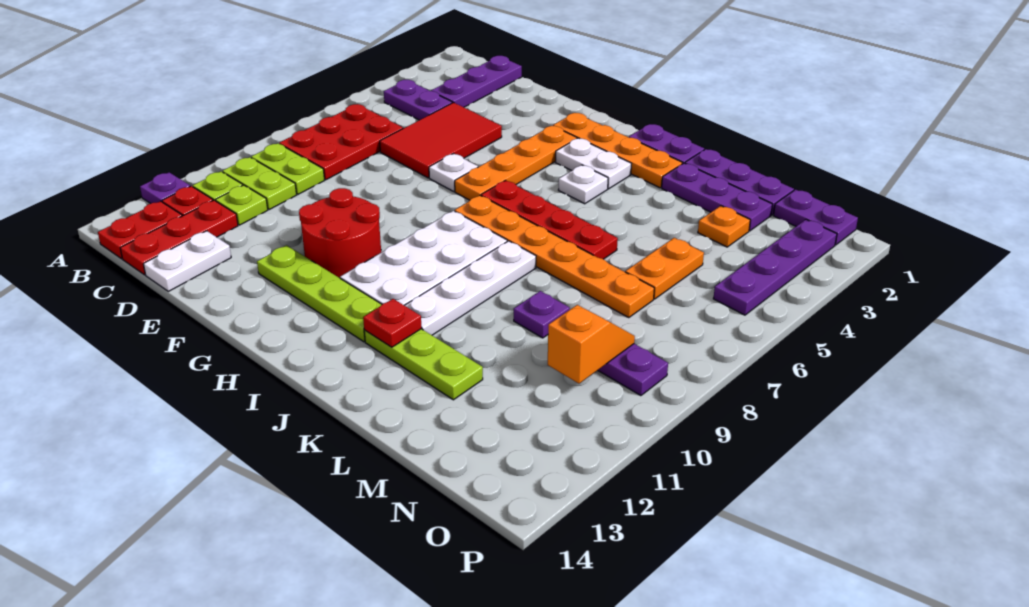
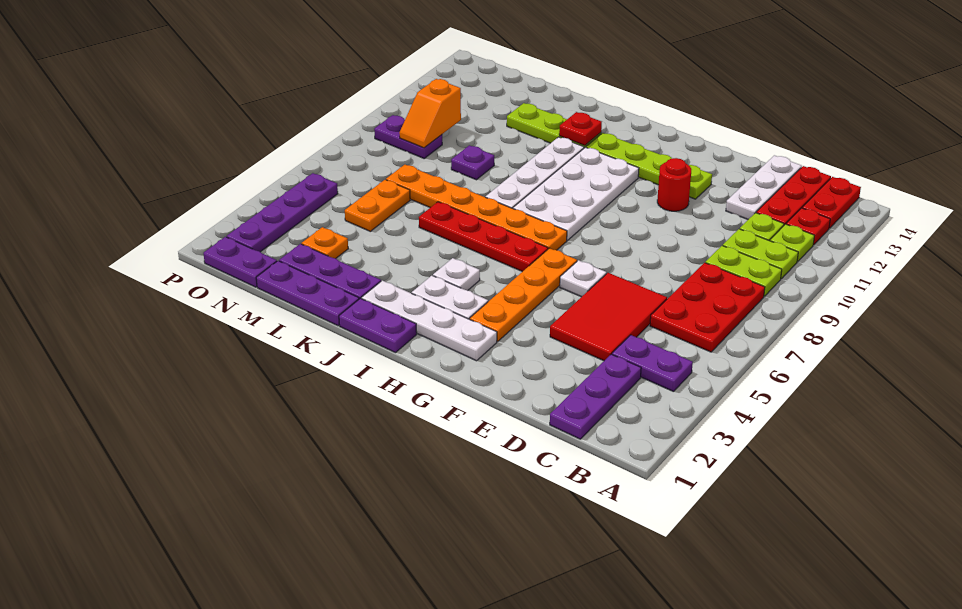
purple plate A12 level 1 -> none
white plate D13:D14 level 1 -> white plate D12:D14 level 1
red round brick F10:G11 level 1 -> red round brick F11 level 1
orange plate G2:J2 level 1 -> white plate G2:J2 level 1

